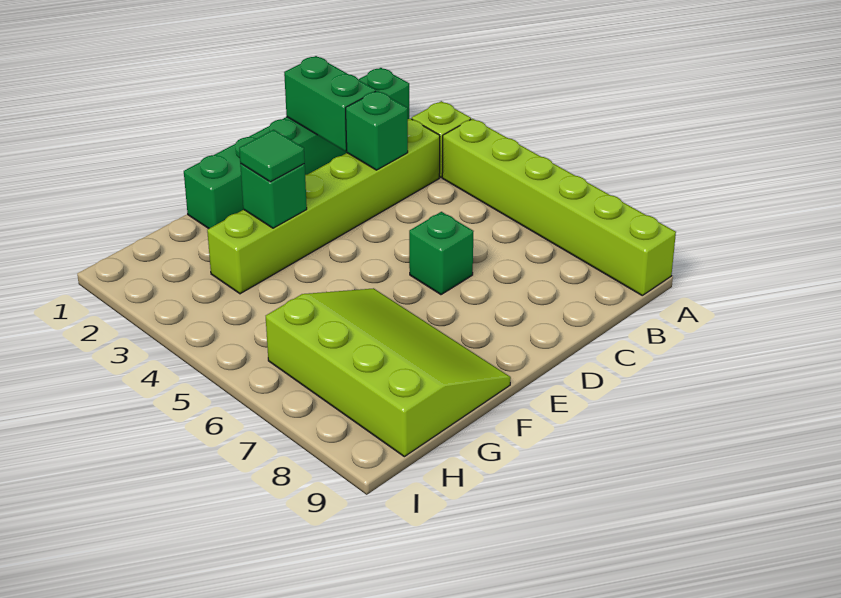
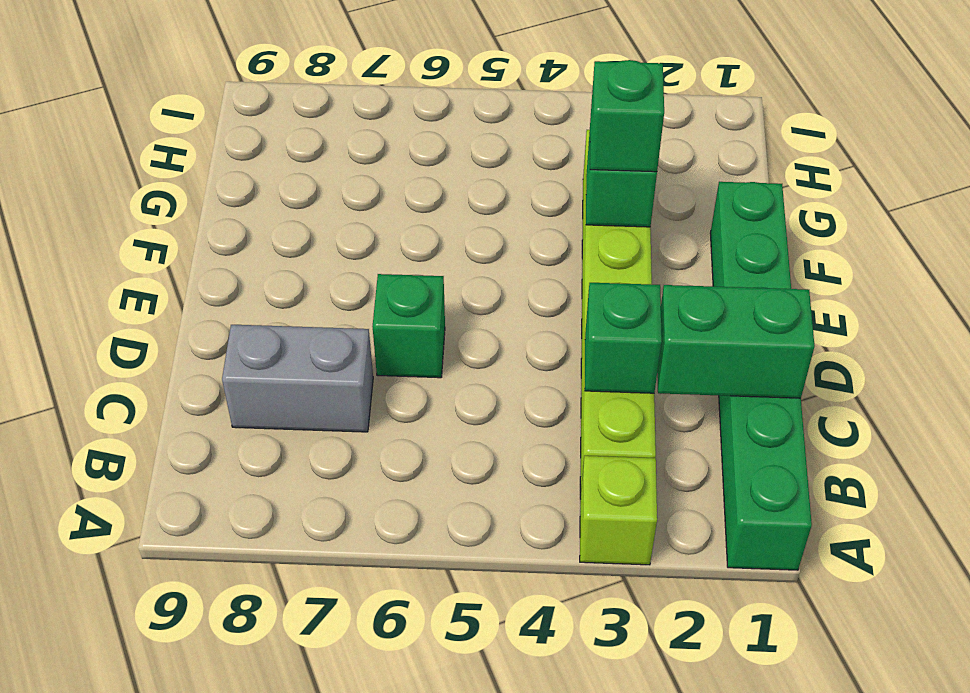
lime brick A4:A9 level 1 -> none
none -> grey brick C7:C8 level 1
green tile F3 level 3 -> green brick F3 level 3
lime slope F6:H9 level 1 top H -> none

